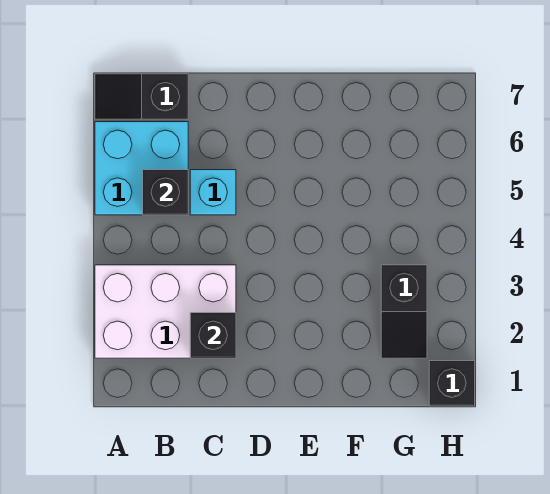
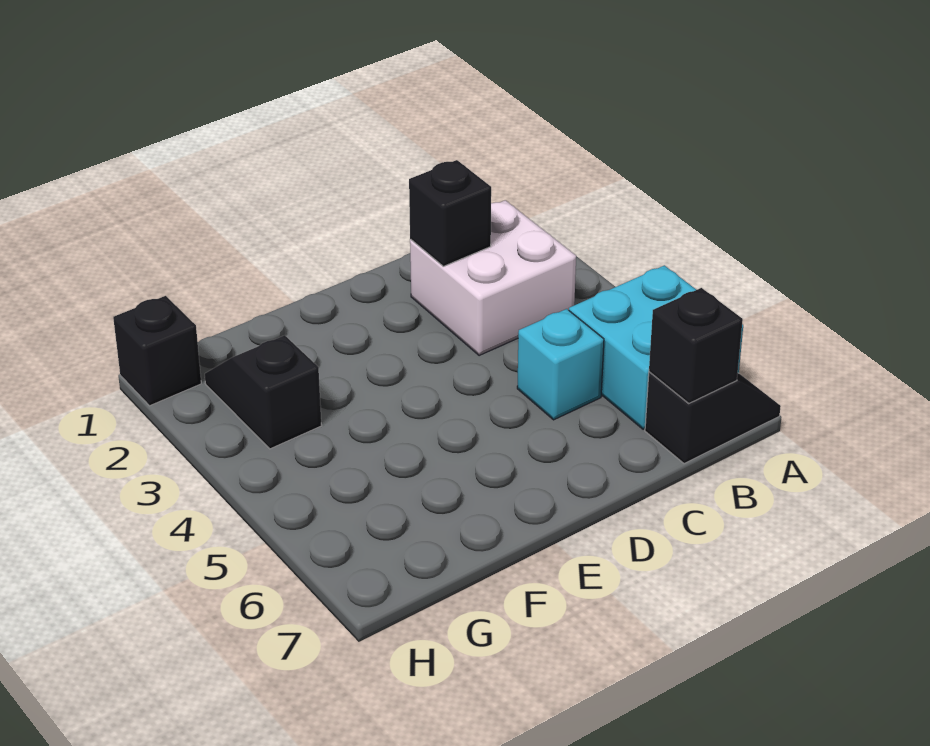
white brick A2:C3 level 1 -> white brick B2:C3 level 1
black brick B5 level 2 -> black brick B7 level 2

